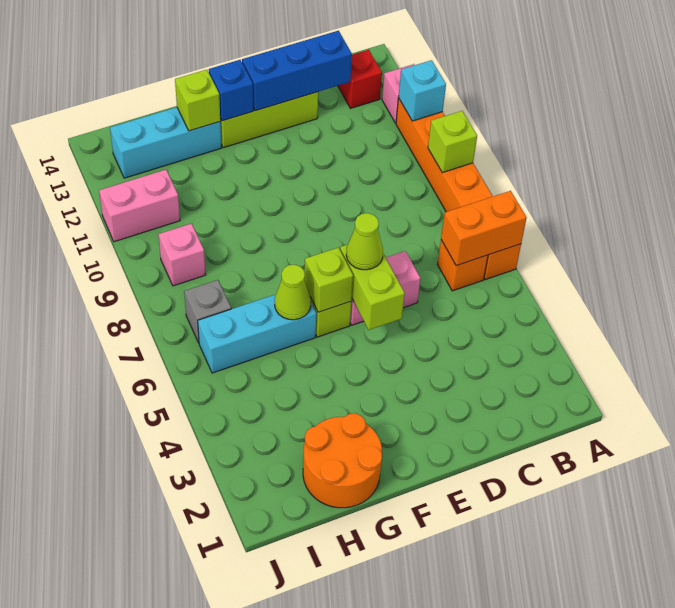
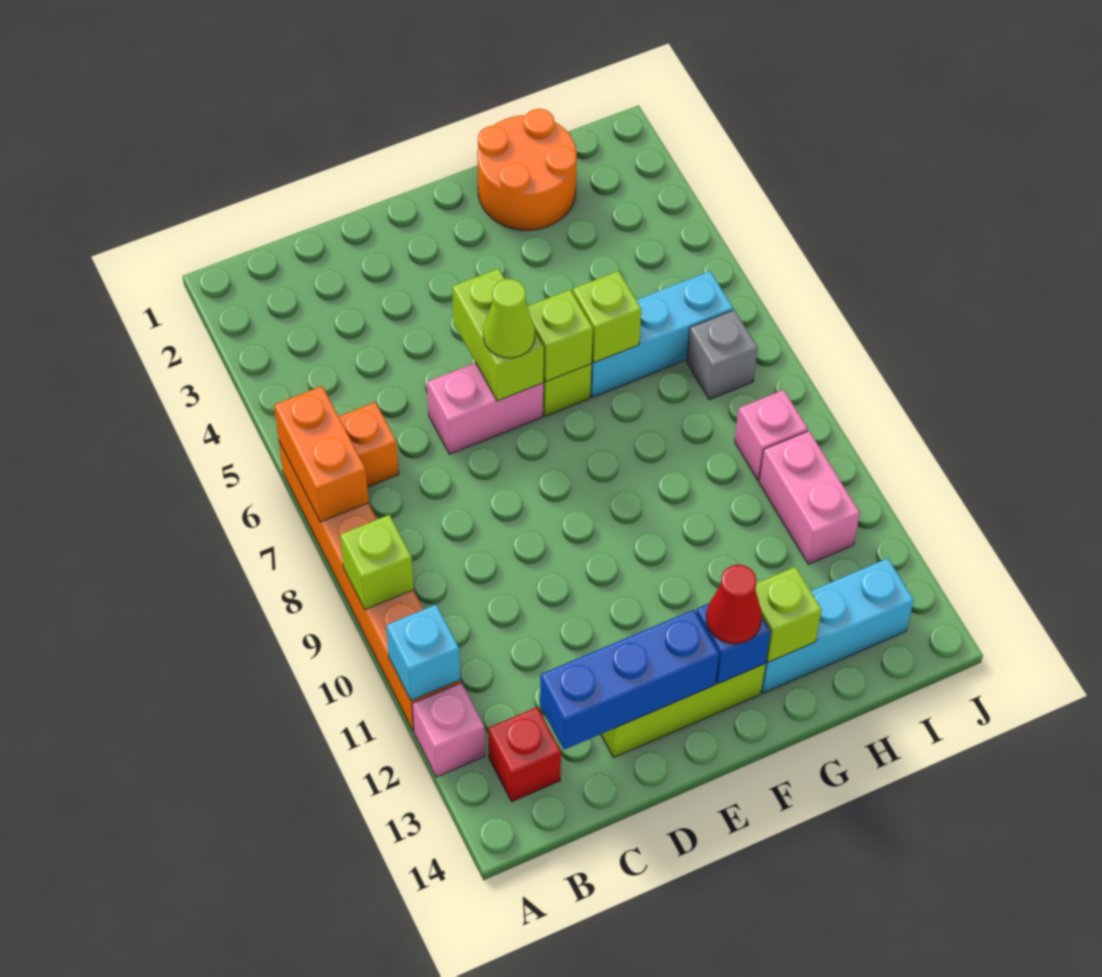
orange brick A6:B6 level 2 -> orange brick A6:A7 level 2
none -> red cone F13 level 3
lime cone G6 level 2 -> lime brick G6 level 2
pink brick I11:J11 level 1 -> pink brick I10:I11 level 1

